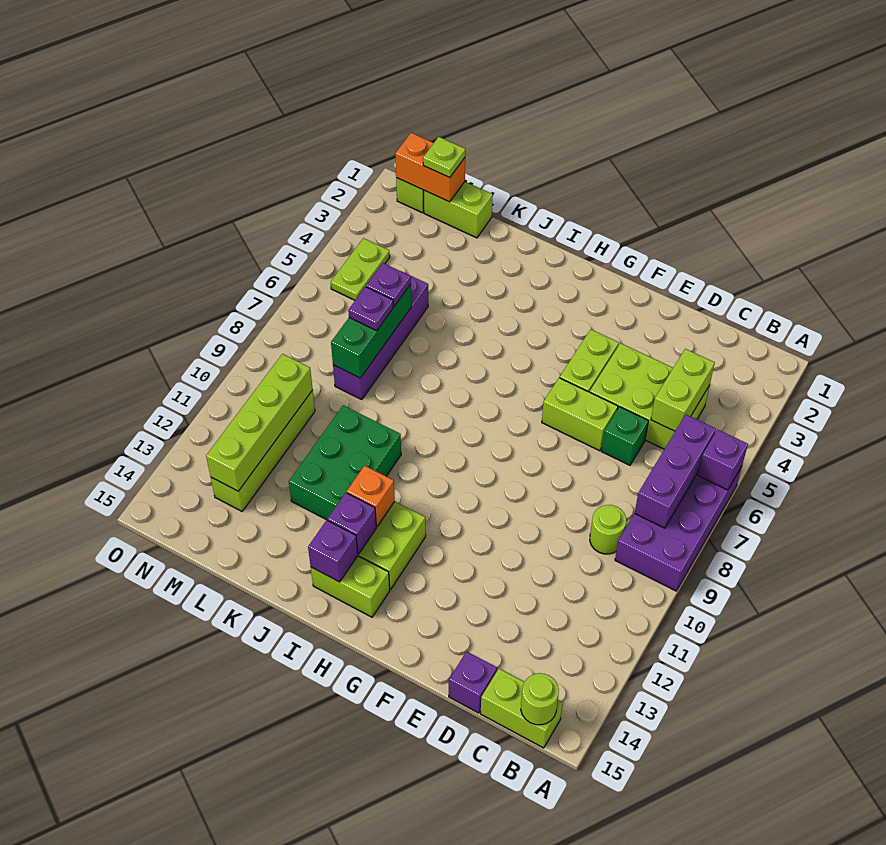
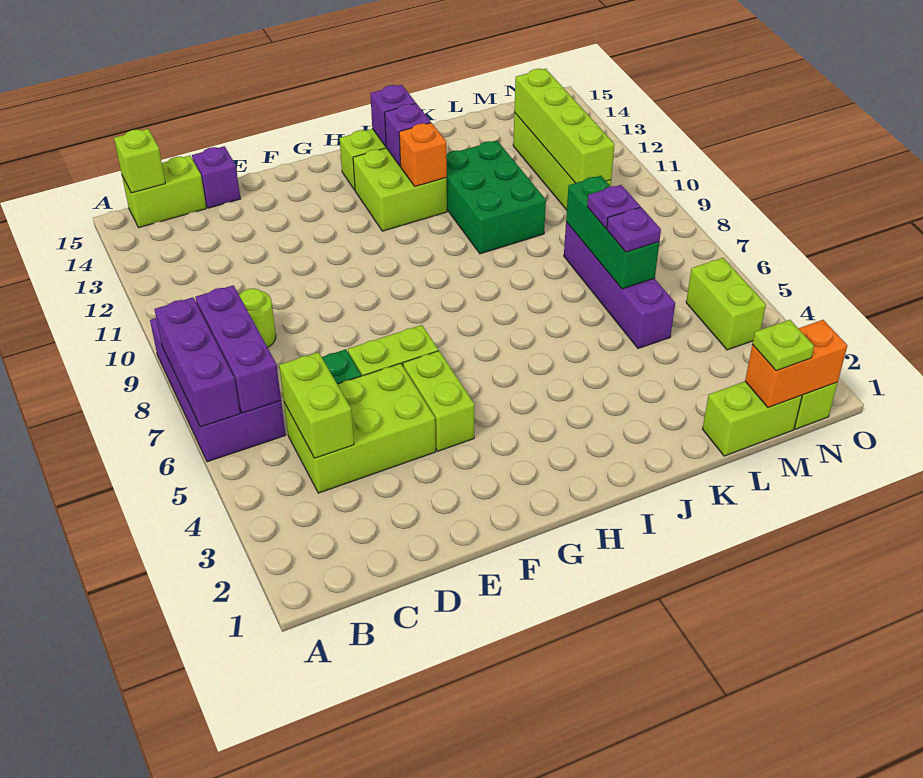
purple brick A6 level 2 -> purple brick A6:A8 level 2
lime round brick B15 level 2 -> lime brick B15 level 2
lime plate N4:N5 level 1 -> lime brick N4:N5 level 1

